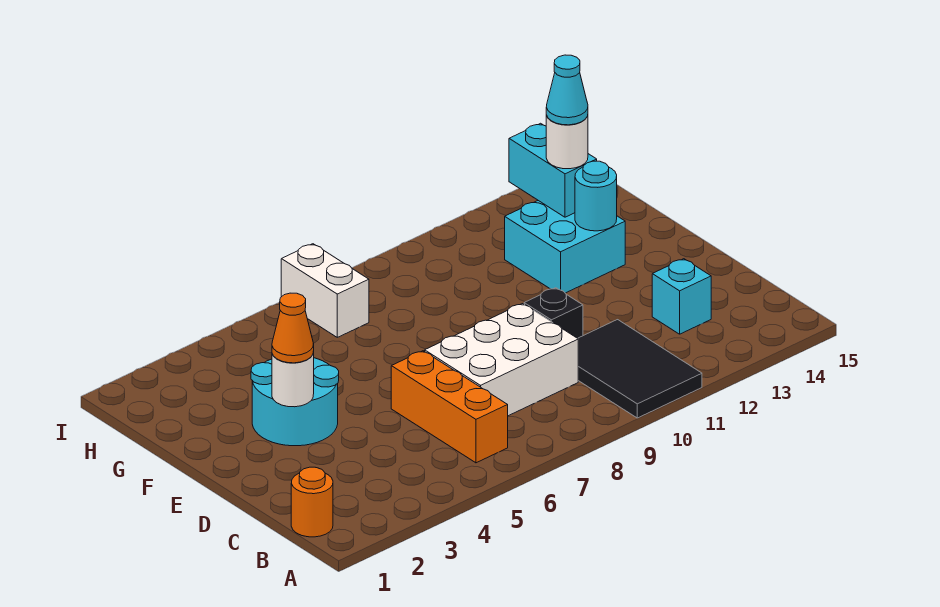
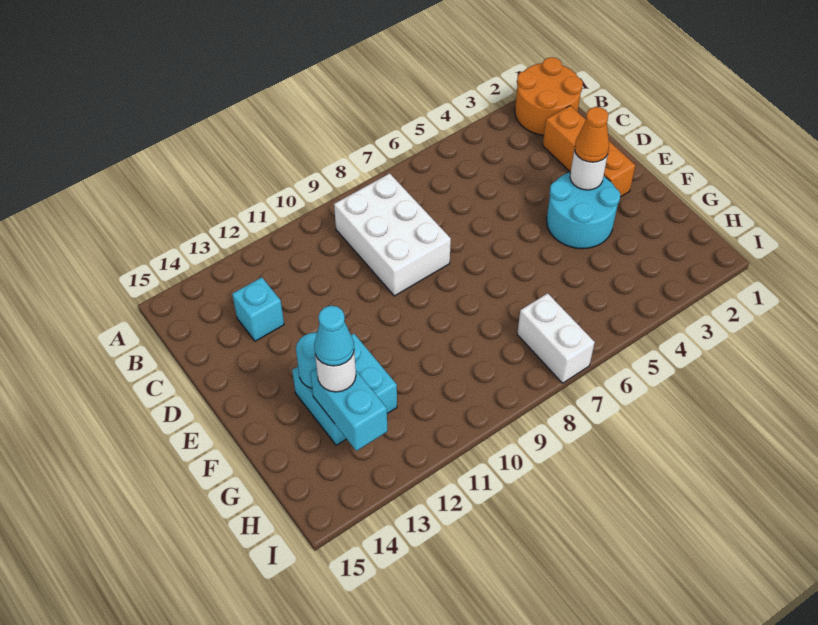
black tile A10:C11 level 1 -> none
orange round brick B1 level 1 -> orange round brick A1:B2 level 1
orange brick B6:D6 level 1 -> orange brick C2:E2 level 1
white brick C7:D9 level 1 -> white brick B8:D9 level 1
black brick D10 level 1 -> none

